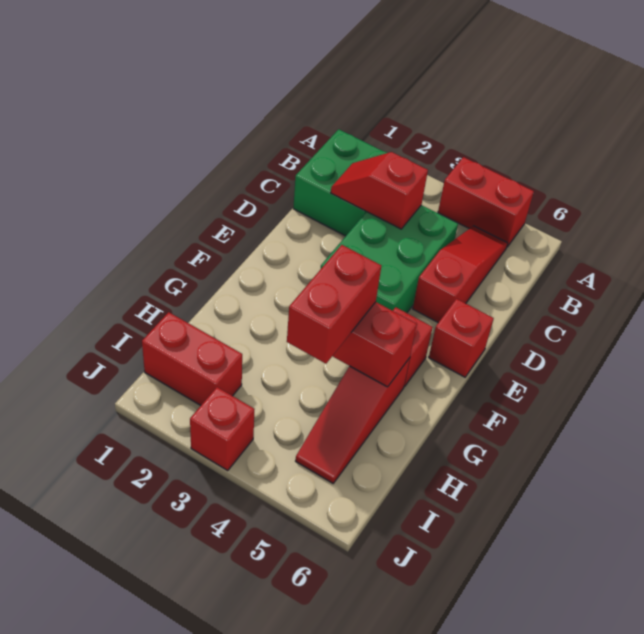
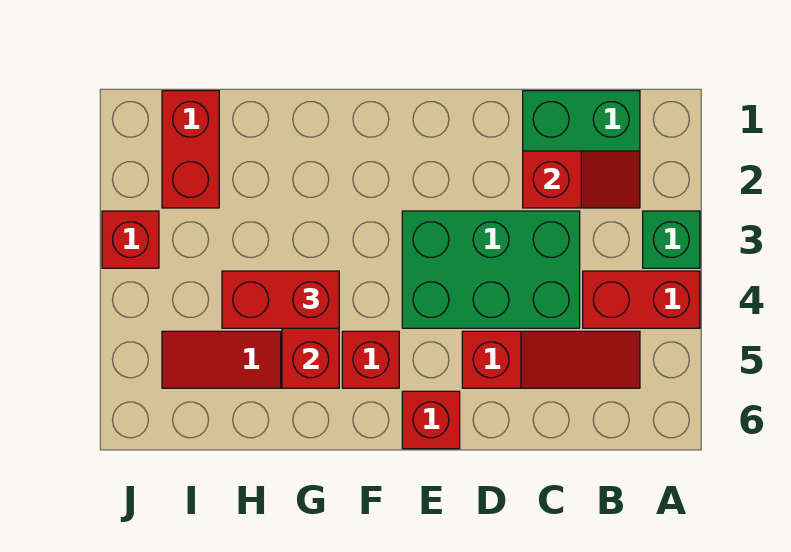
none -> green brick A3 level 1
red brick A4:A5 level 1 -> red brick A4:B4 level 1
red slope C2:C3 level 2 top 3 -> red slope B2:C2 level 2 top C

